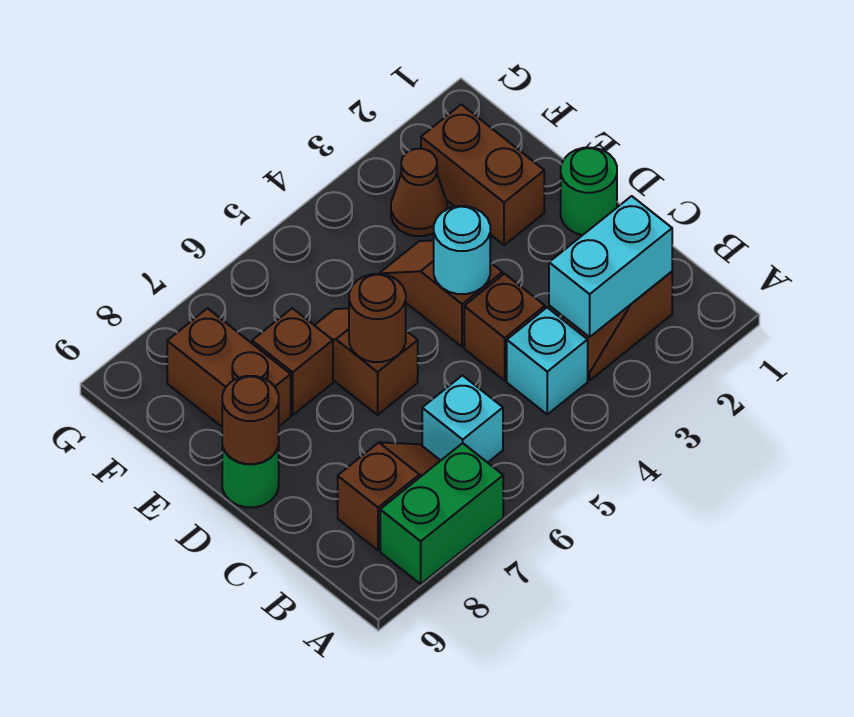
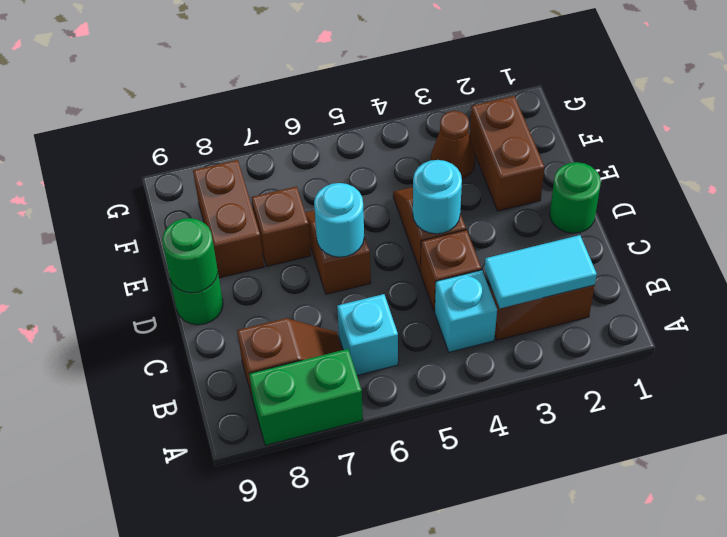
cyan brick B2:B3 level 2 -> cyan tile B2:B3 level 2
brown round brick D6 level 2 -> cyan round brick D6 level 2
brown round brick D9 level 2 -> green round brick D9 level 2

